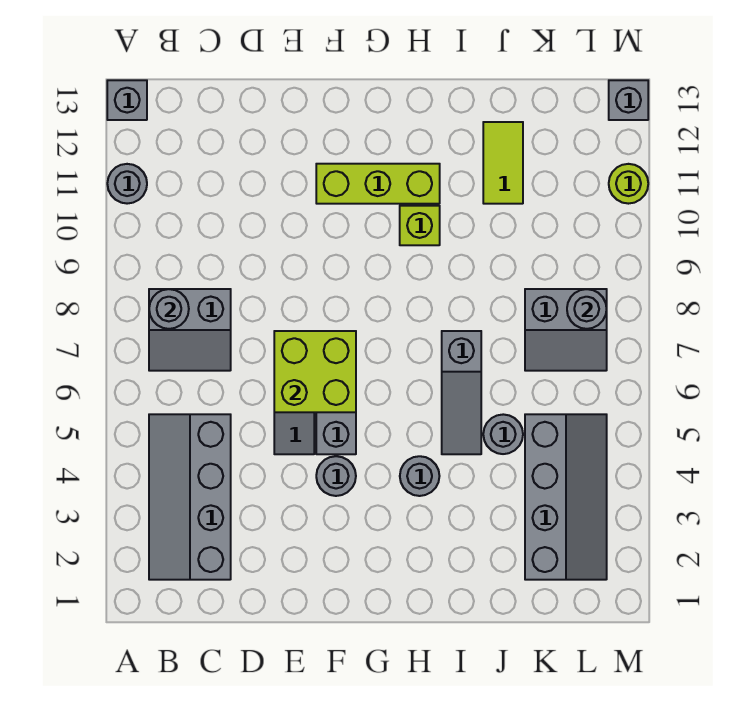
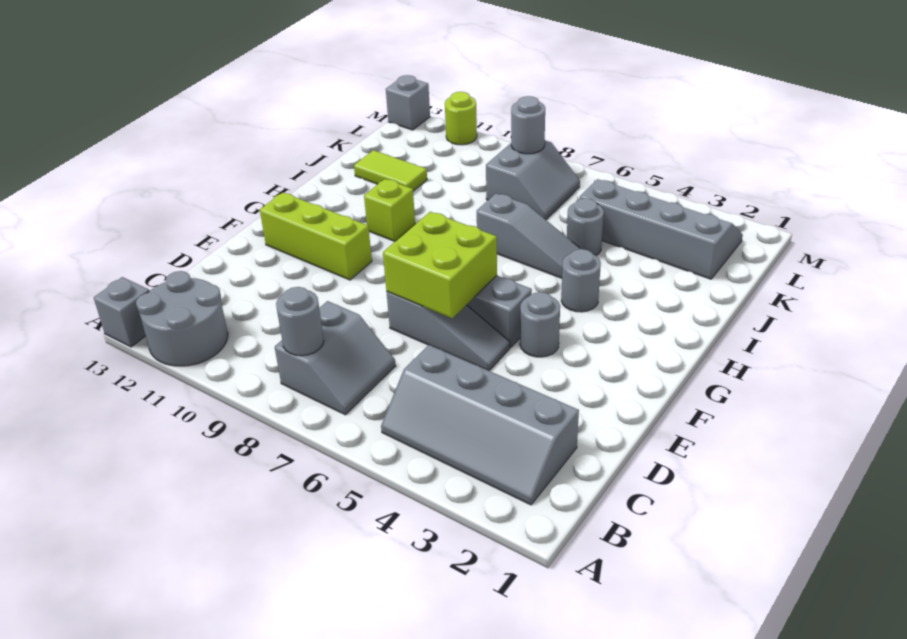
grey round brick A11 level 1 -> grey round brick A11:B12 level 1
lime brick F11:H11 level 1 -> lime brick F10:F12 level 1

